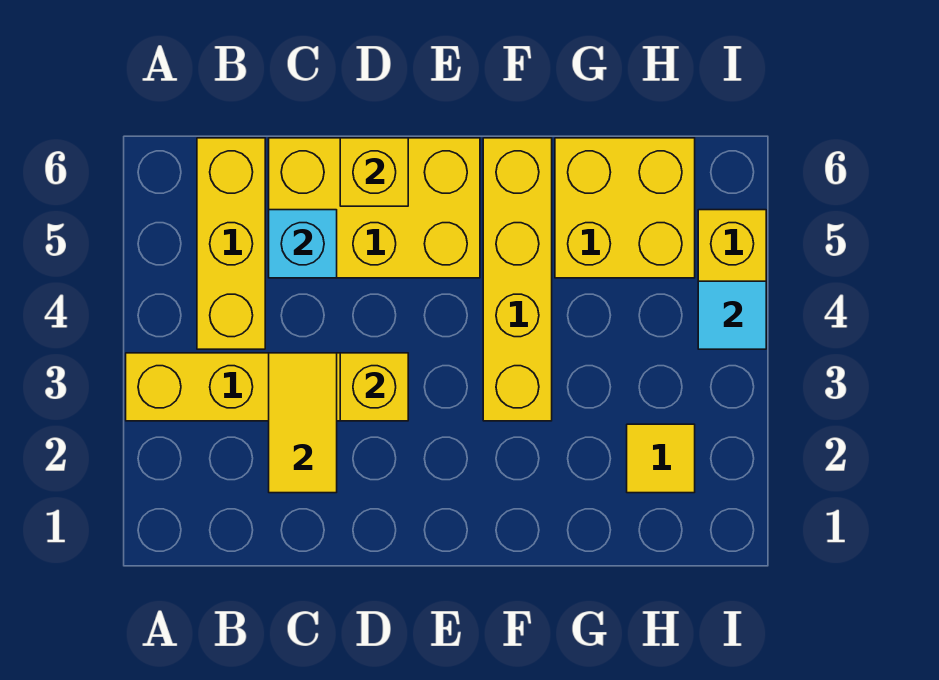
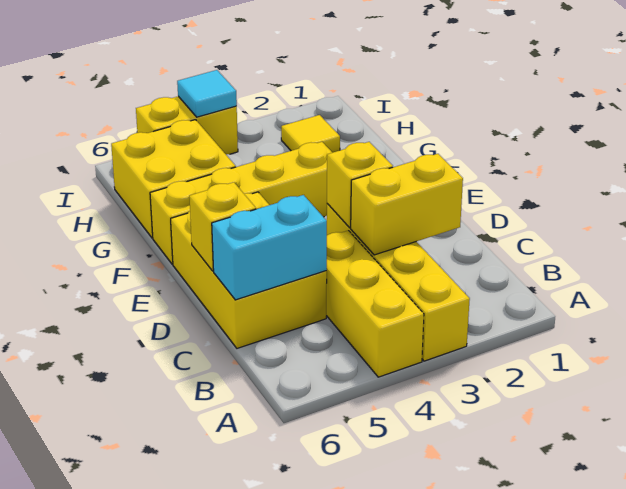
yellow brick B4:B6 level 1 -> yellow brick A4:C4 level 1
yellow tile C2:C3 level 2 -> yellow brick C2:C3 level 2
cyan brick C5 level 2 -> cyan brick C5:C6 level 2

